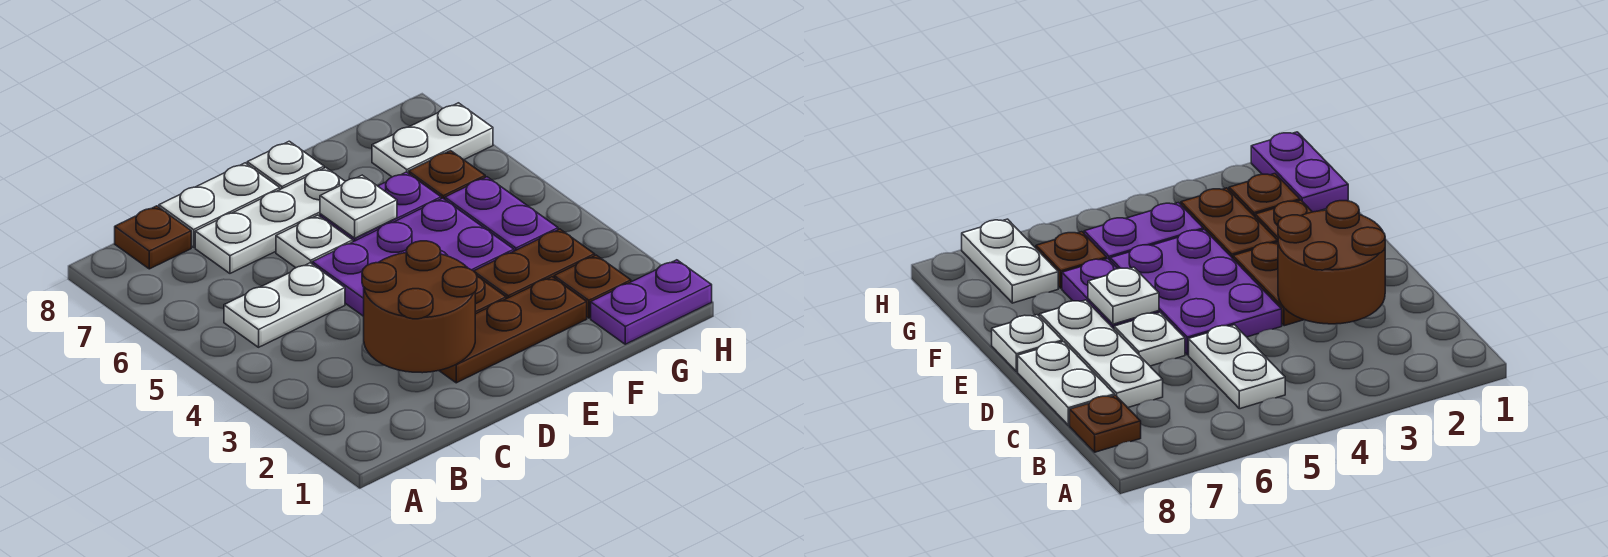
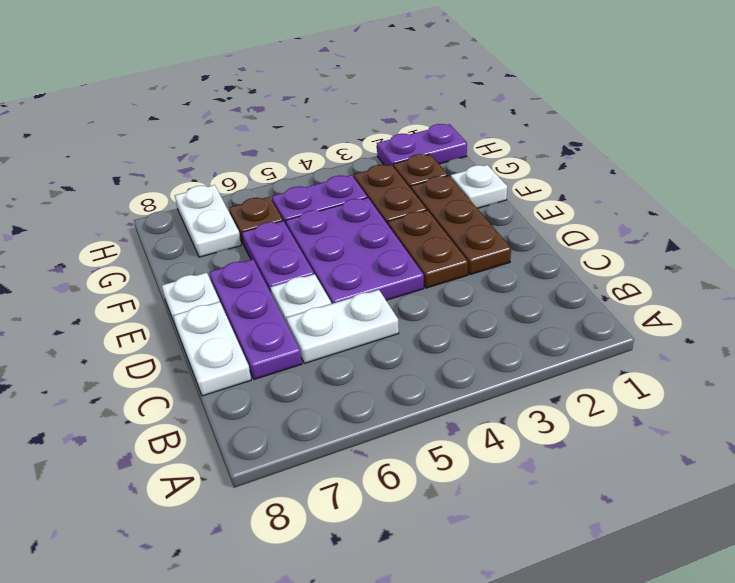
white plate B5:C5 level 1 -> white plate C5:C6 level 1
brown plate B8 level 1 -> none
brown round brick C2:D3 level 2 -> none
white plate C7:E7 level 1 -> purple plate C7:E7 level 1
white plate E6 level 2 -> white plate F1 level 1
purple plate G1:H1 level 1 -> purple plate H1:H2 level 1

